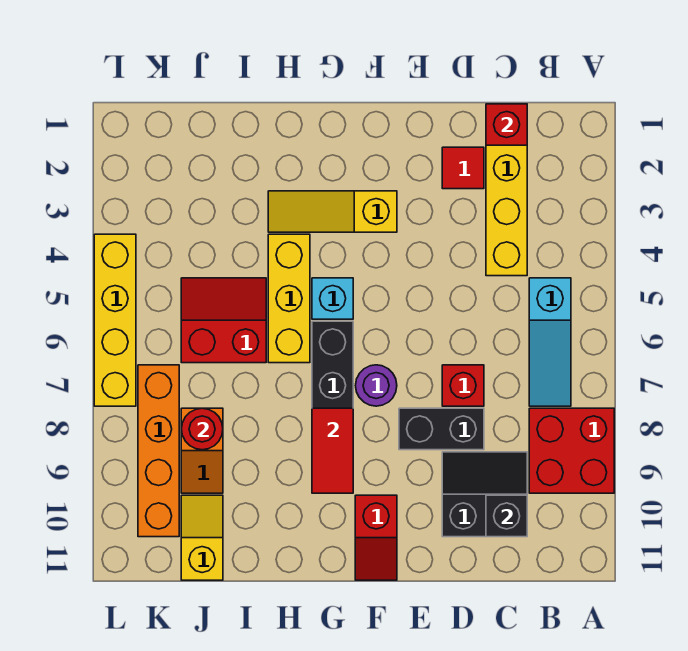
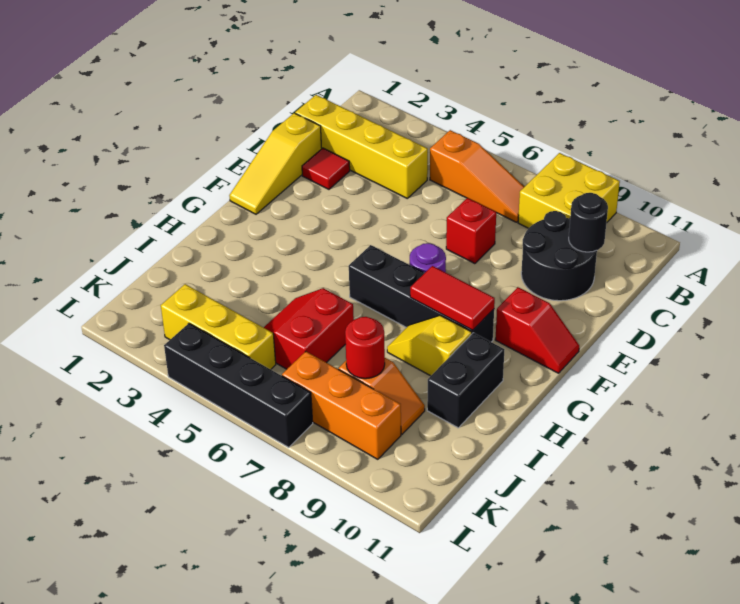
red brick A8:B9 level 1 -> yellow brick A8:B9 level 1
cyan slope B5:B7 level 1 top 5 -> orange slope B5:B7 level 1 top 5
red brick C1 level 2 -> none
black slope C9:D10 level 1 top 10 -> black round brick C9:D10 level 1
black brick C10 level 2 -> black round brick C10 level 2
black brick D8:E8 level 1 -> black brick H10:I10 level 1
yellow slope F3:H3 level 1 top F -> yellow slope D1:F1 level 1 top D
cyan brick G5 level 1 -> none
yellow brick H4:H6 level 1 -> yellow brick K3:K5 level 1
yellow slope J10:J11 level 1 top 11 -> yellow slope H8:H9 level 1 top 9
orange brick K7:K10 level 1 -> orange brick K7:K9 level 1
yellow brick L4:L7 level 1 -> black brick L4:L7 level 1

